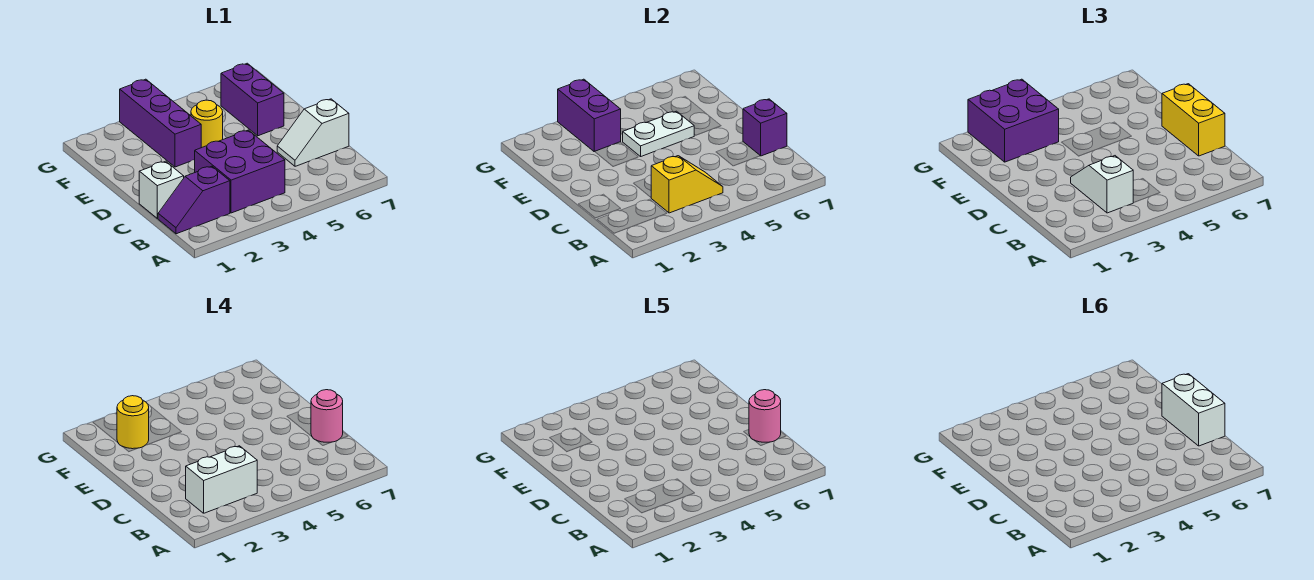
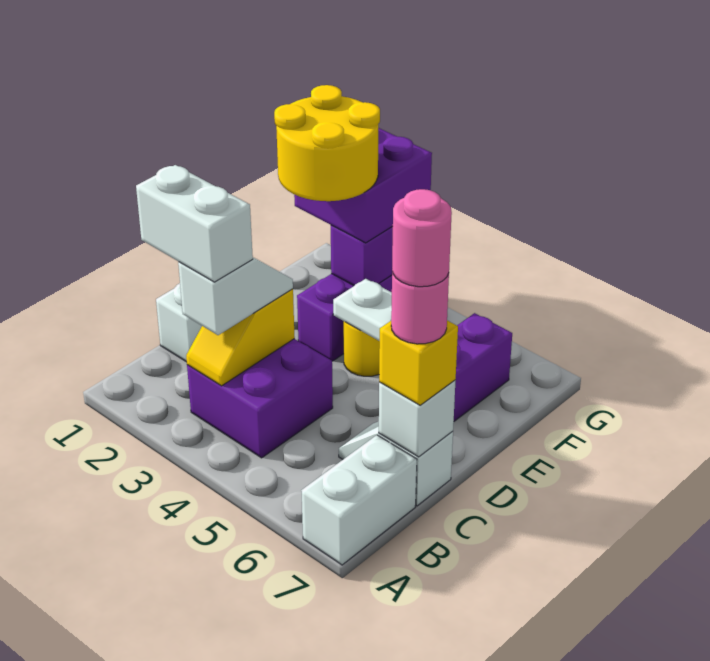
purple slope B1:B2 level 1 top 2 -> none
yellow slope B3:B4 level 2 top 3 -> yellow slope B3:C3 level 2 top C
purple brick C7 level 2 -> white brick C7 level 2
yellow brick C7:D7 level 3 -> yellow brick C7 level 3
white brick C7:D7 level 6 -> white brick A7:B7 level 1
yellow round brick F2 level 4 -> yellow round brick E2:F3 level 4

